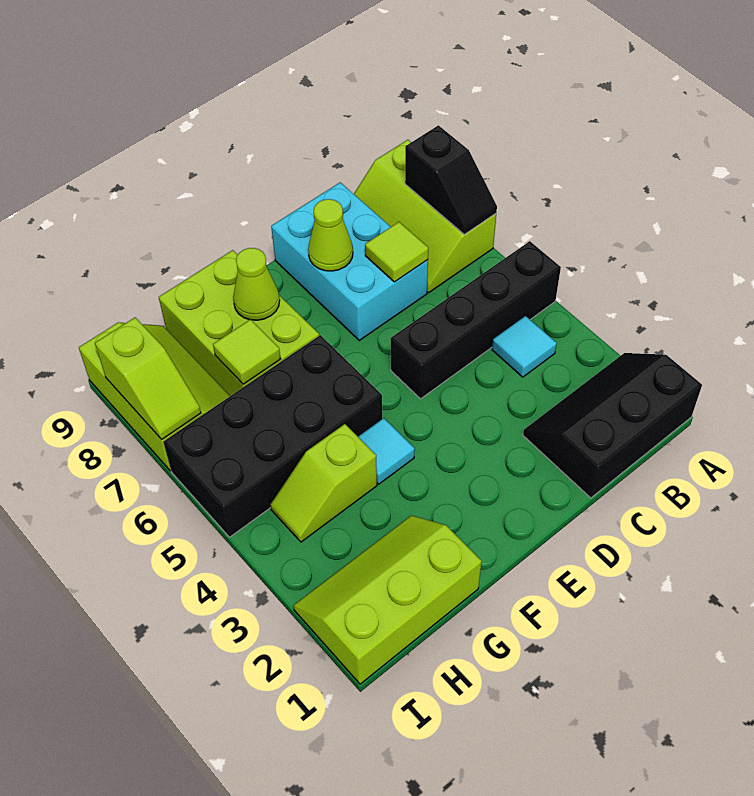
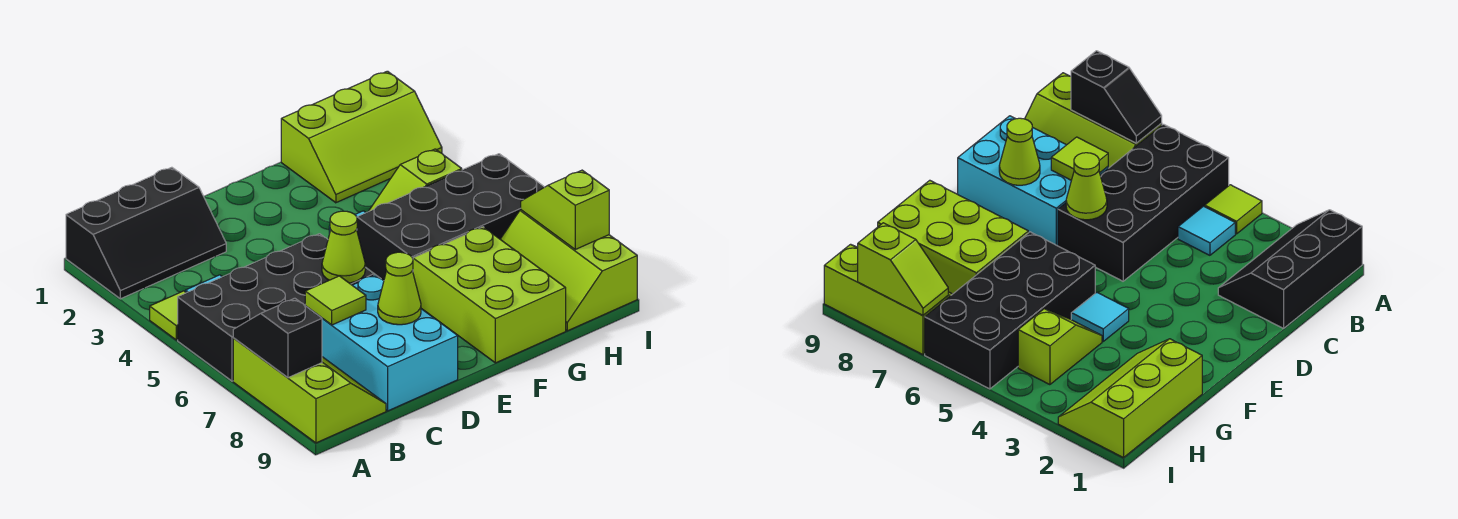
black brick A5:D5 level 1 -> black brick A5:D6 level 1
lime cone F8 level 2 -> lime cone D6 level 2
lime slope G4:H4 level 1 top G -> lime slope G4:H4 level 1 top H
lime tile G7 level 2 -> lime tile A4 level 1

